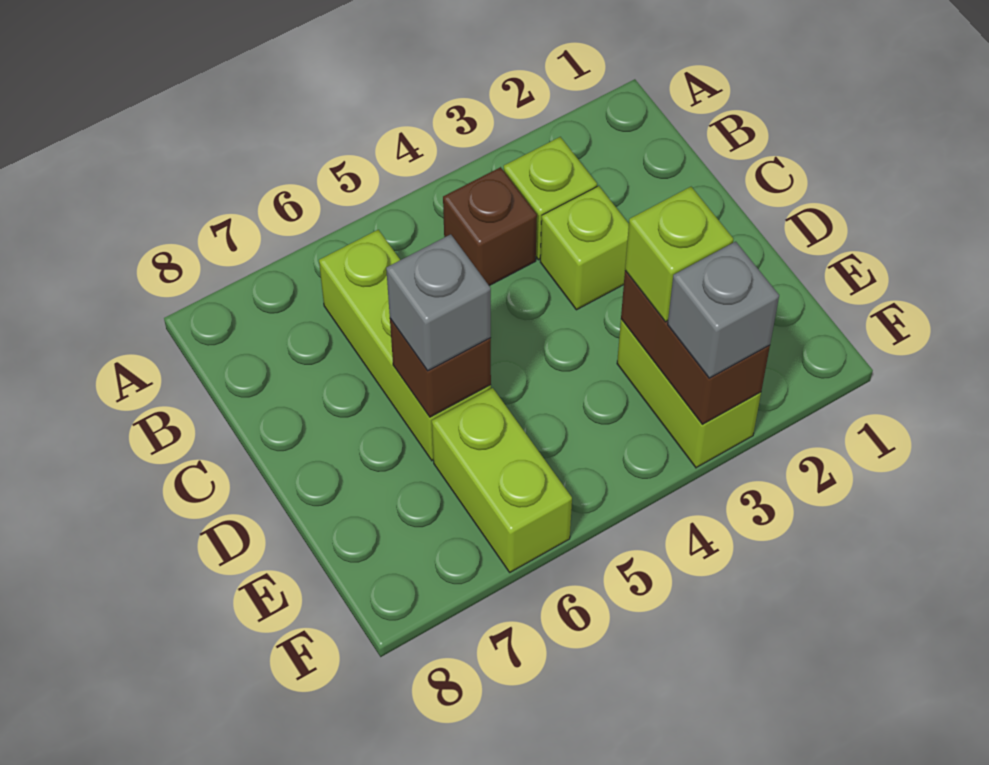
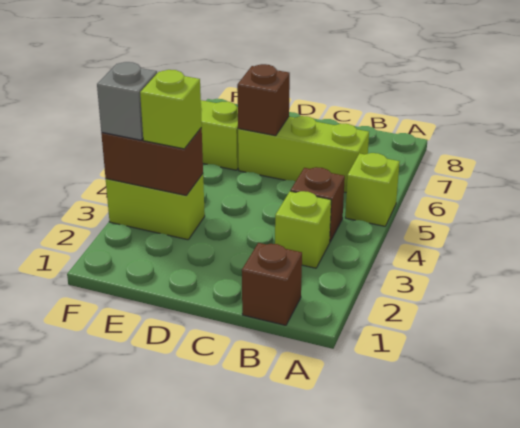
none -> brown brick B1 level 1
lime brick C3 level 1 -> lime brick A5 level 1
grey brick D6 level 3 -> none

